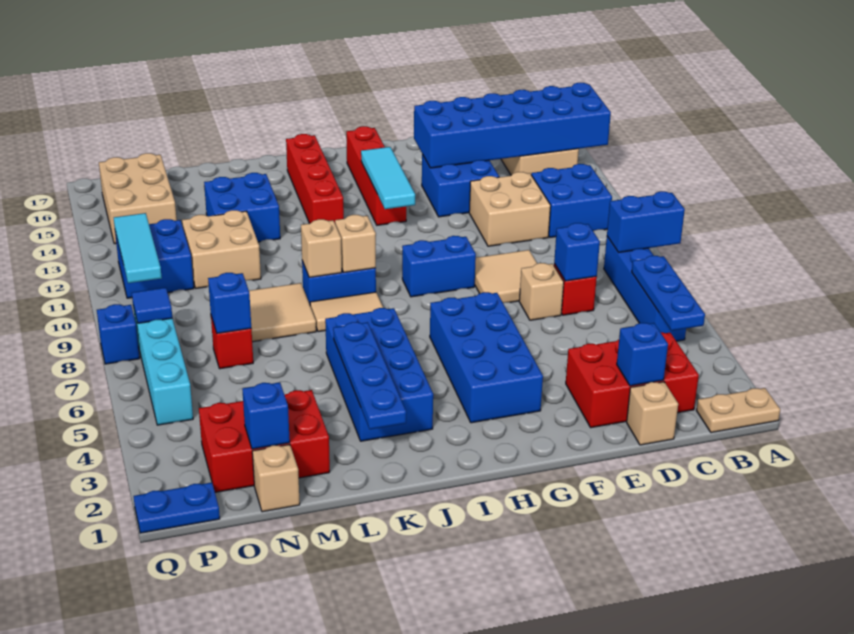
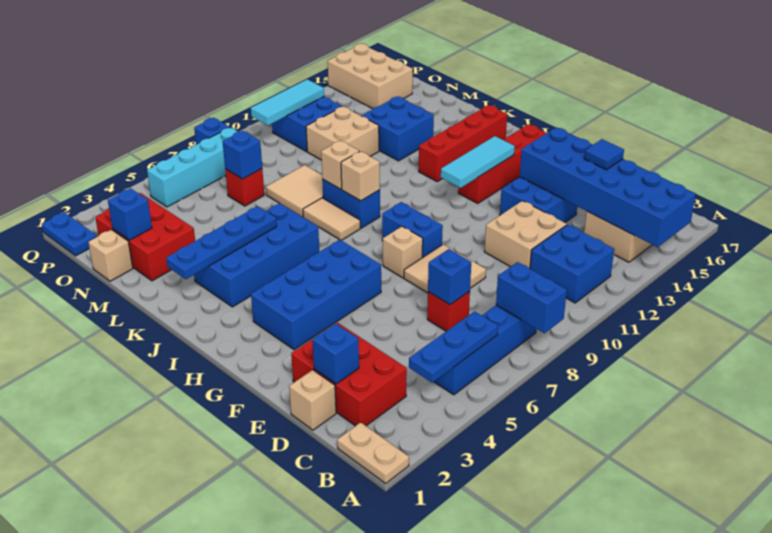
tan brick E7 level 1 -> tan brick G8 level 1
tan brick O14:P16 level 1 -> tan brick O15:Q16 level 1
blue tile P8 level 2 -> blue tile D15 level 3

